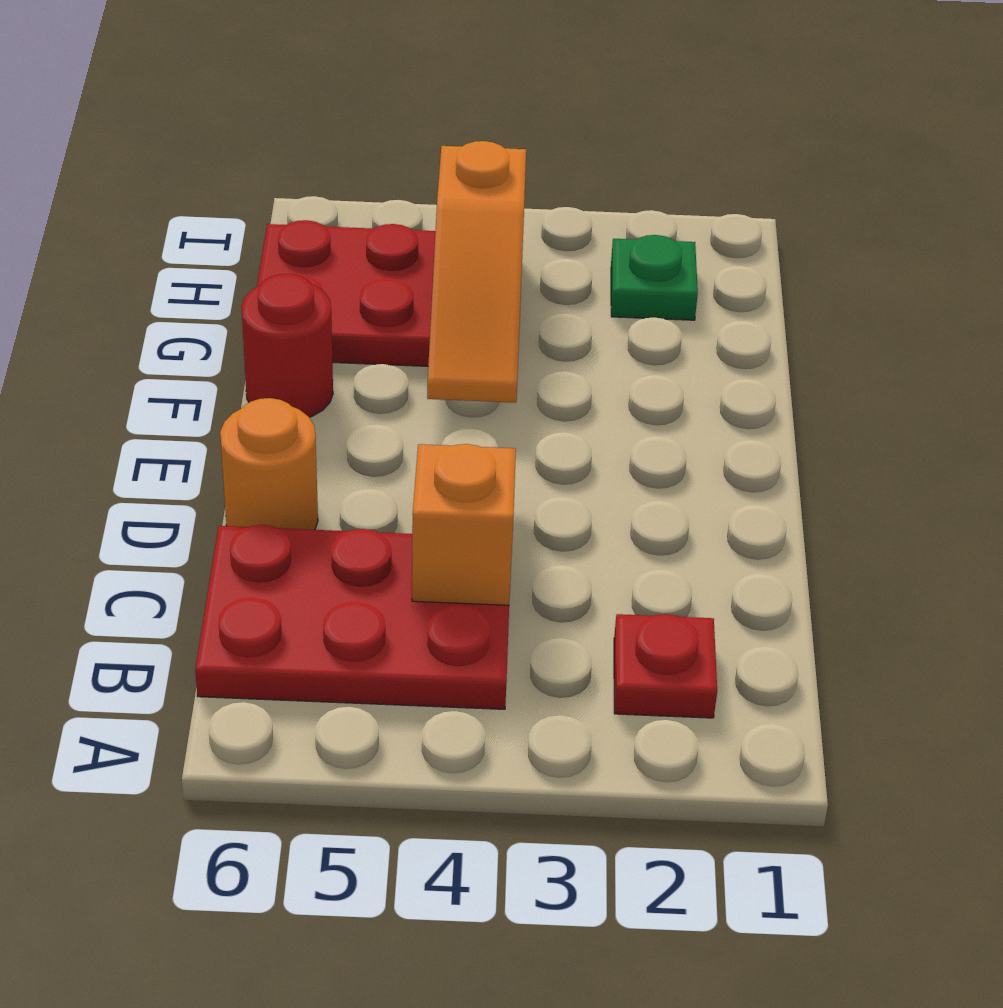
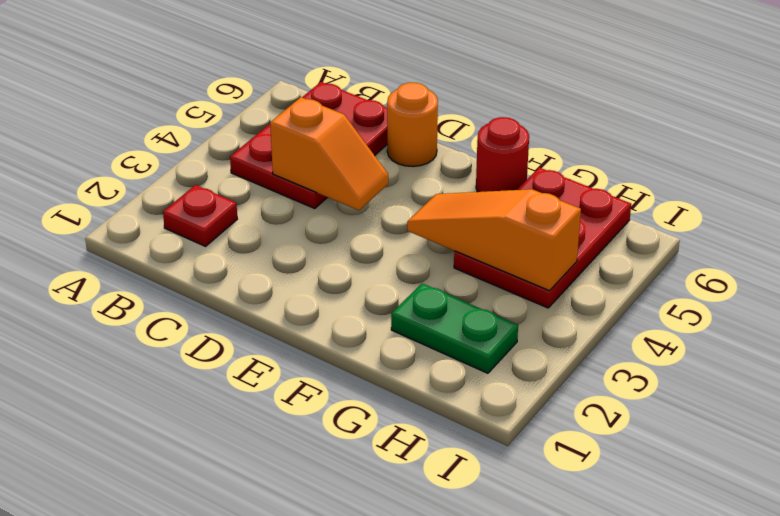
green plate H2 level 1 -> green plate G2:H2 level 1

